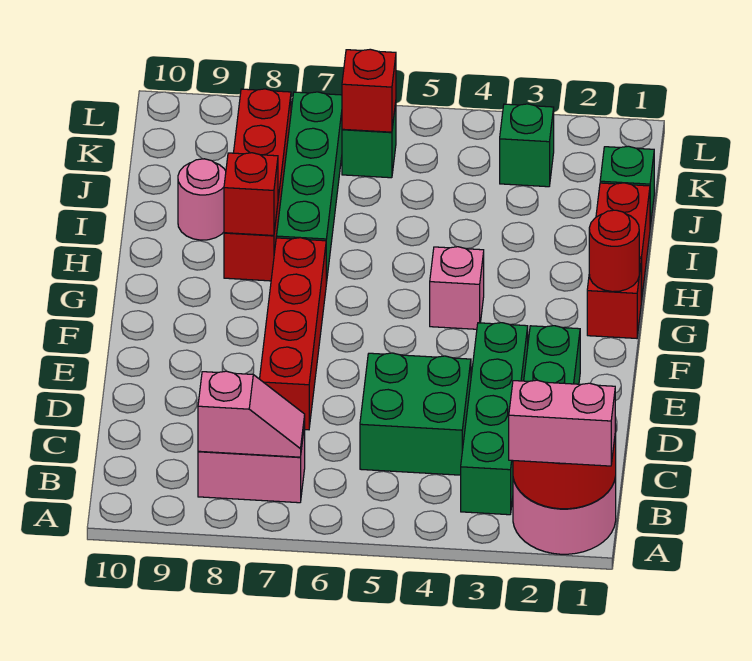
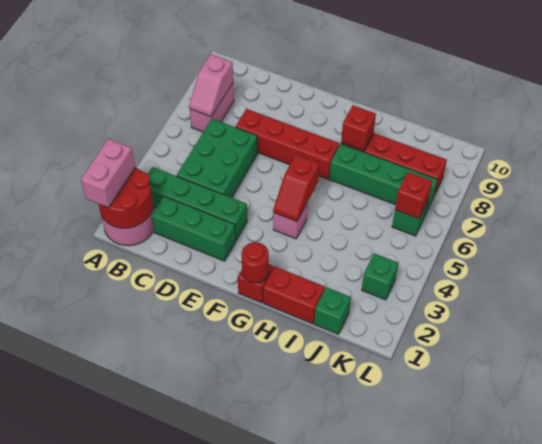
green brick C4:D5 level 1 -> green brick C4:D6 level 1
none -> red slope G4:G5 level 2 top 5
pink round brick I9 level 1 -> none

